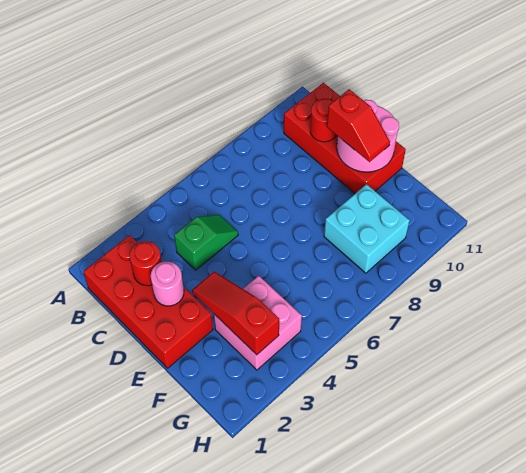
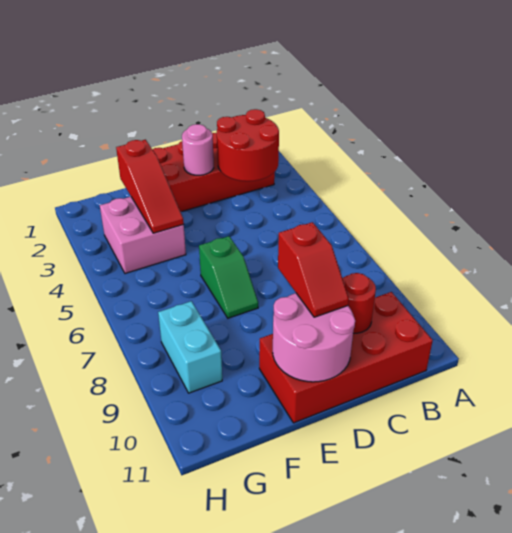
red round brick C2 level 2 -> red round brick B2:C3 level 2
green slope C4:C5 level 1 top 4 -> green slope E6:E7 level 1 top 6
red slope D10:E10 level 3 top D -> red slope D9:D10 level 3 top 9
red slope E3:G3 level 2 top G -> red slope F2:F4 level 2 top 2
cyan brick F8:G9 level 1 -> cyan brick G8:G9 level 1

